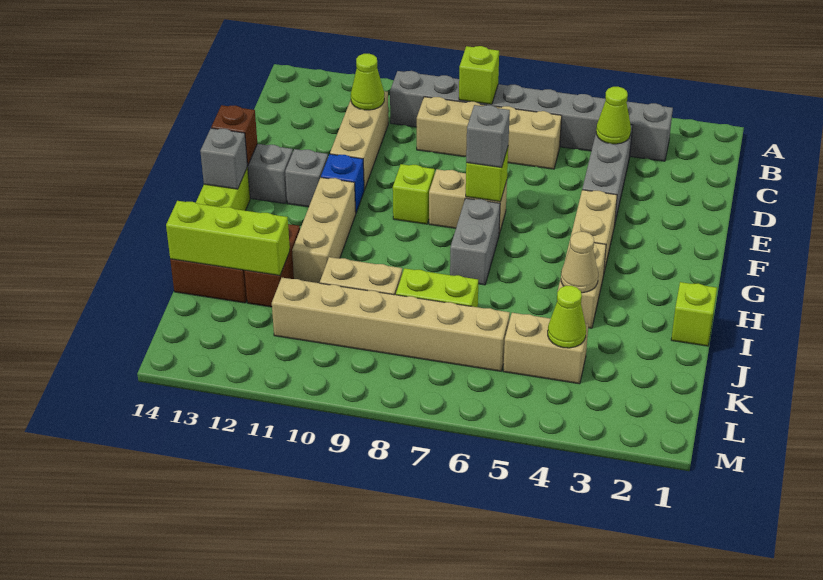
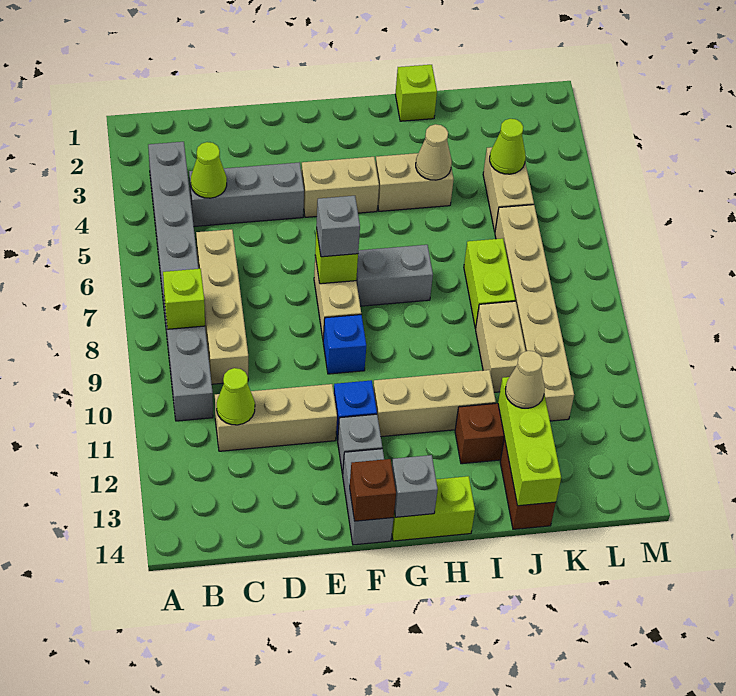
lime brick F9 level 1 -> blue brick F9 level 1
none -> tan cone J12 level 3

